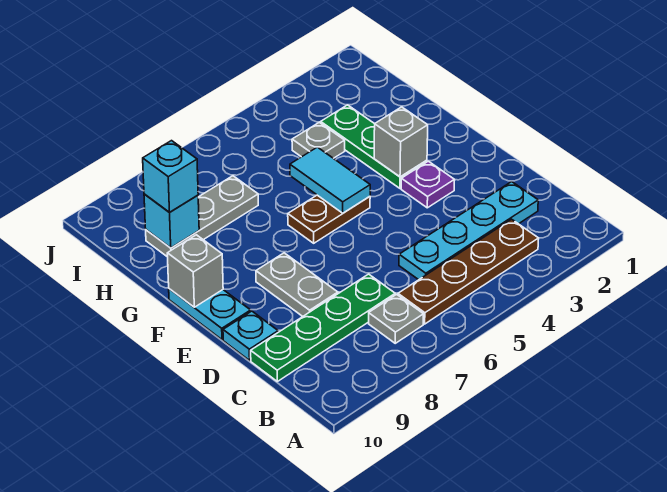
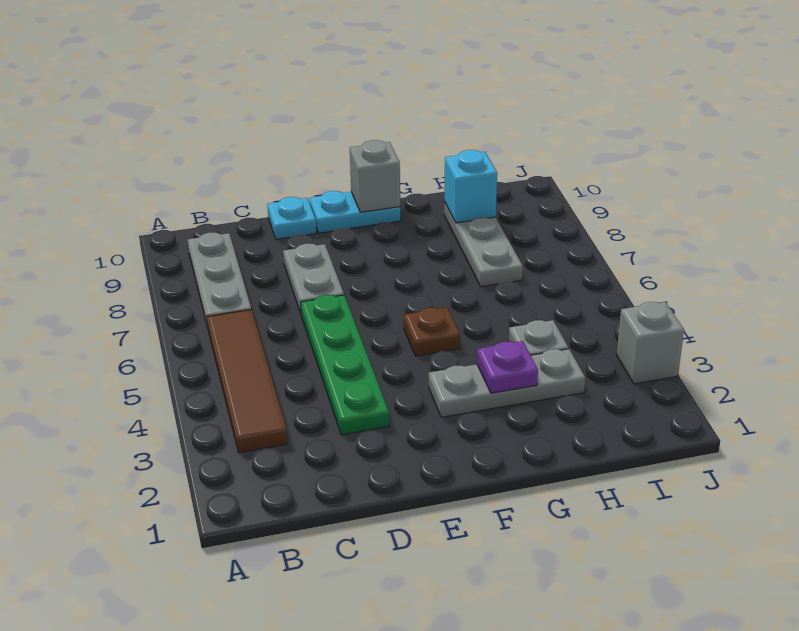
brown plate B3:B6 level 1 -> brown tile B3:B6 level 1
grey plate B7 level 1 -> grey plate B7:B9 level 1
cyan plate C2:C5 level 1 -> none
green plate C7:C10 level 1 -> green plate D3:D6 level 1
grey plate D8:E8 level 1 -> grey plate D7:D8 level 1
purple plate E3 level 1 -> purple plate G3 level 2
green plate F3:H3 level 1 -> grey plate F3:H3 level 1
grey brick F3 level 2 -> grey brick J3 level 1
brown plate F5:F6 level 1 -> brown plate F5 level 1
cyan tile F5:G5 level 2 -> none
cyan brick H9 level 3 -> none

